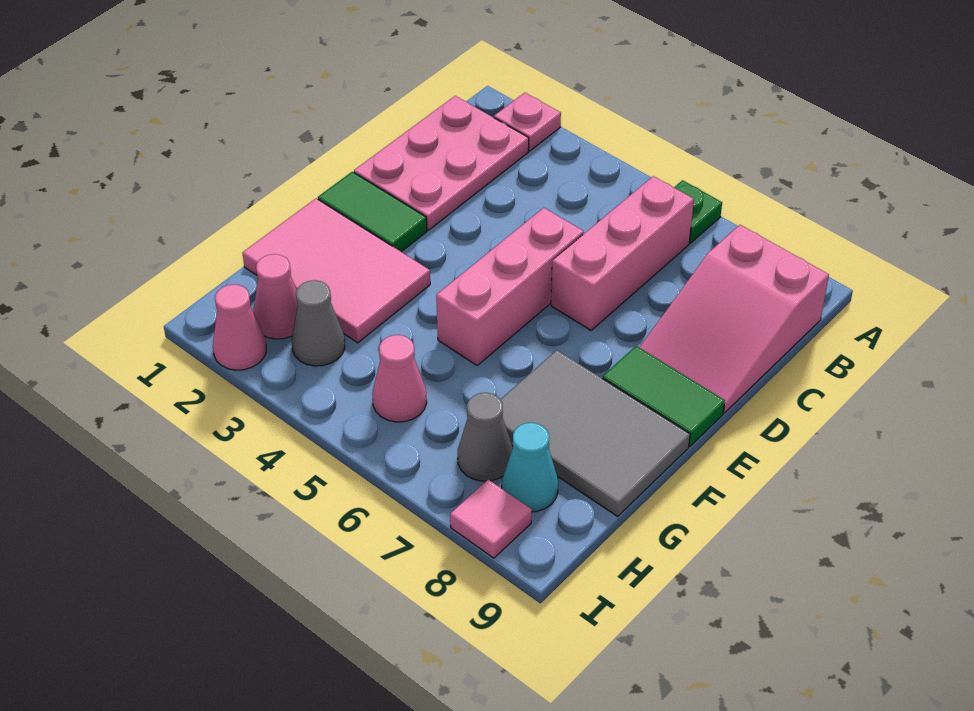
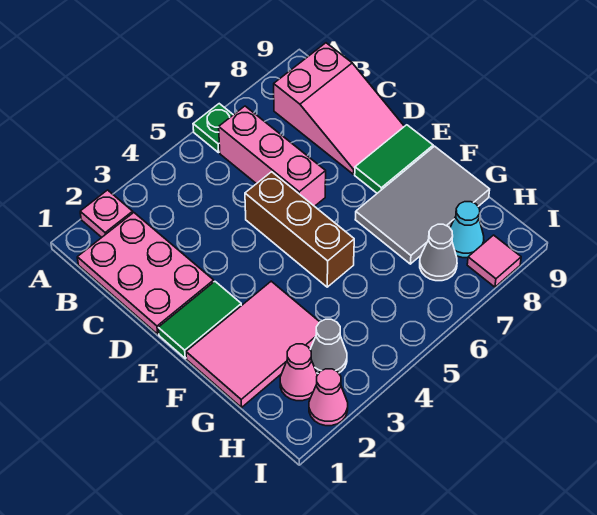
pink brick D5:F5 level 1 -> brown brick D5:F5 level 1
pink cone H5 level 1 -> none

